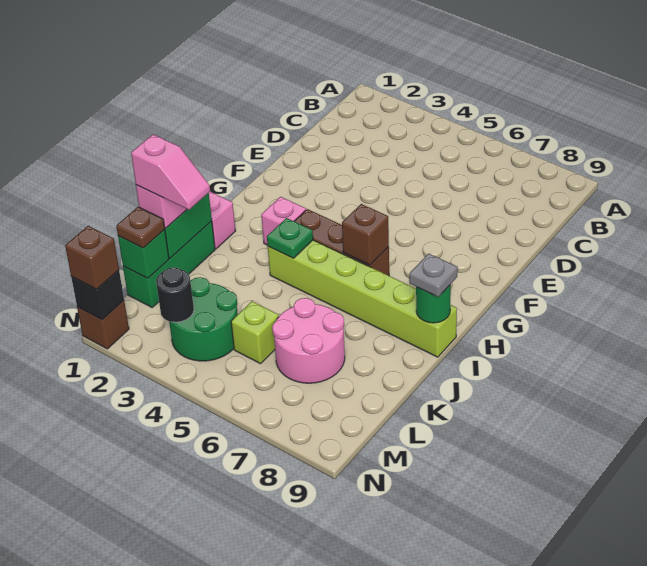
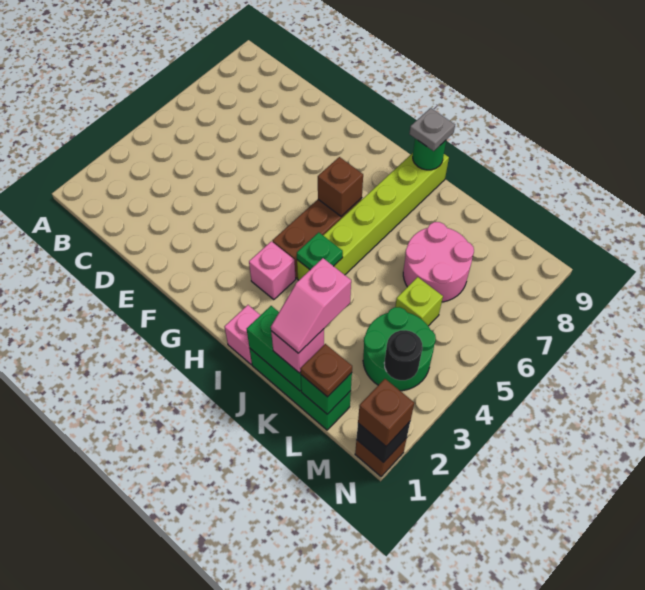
pink slope K1:K2 level 4 top 1 -> pink slope K1:K2 level 4 top 2

